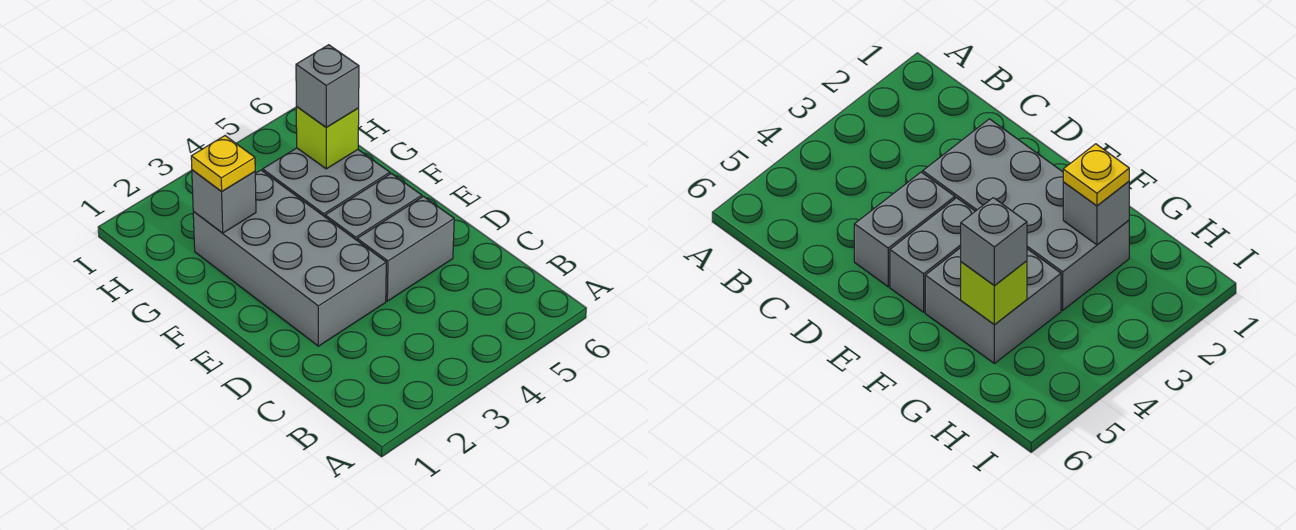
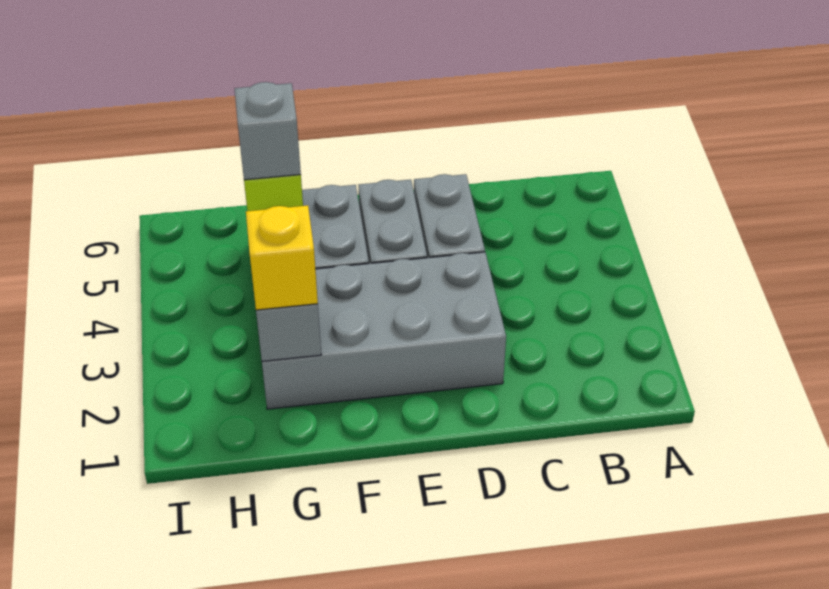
yellow plate G2 level 3 -> yellow brick G2 level 3

